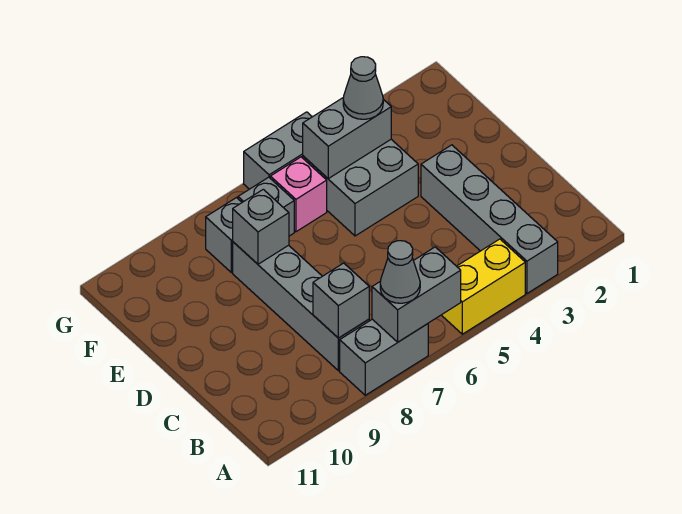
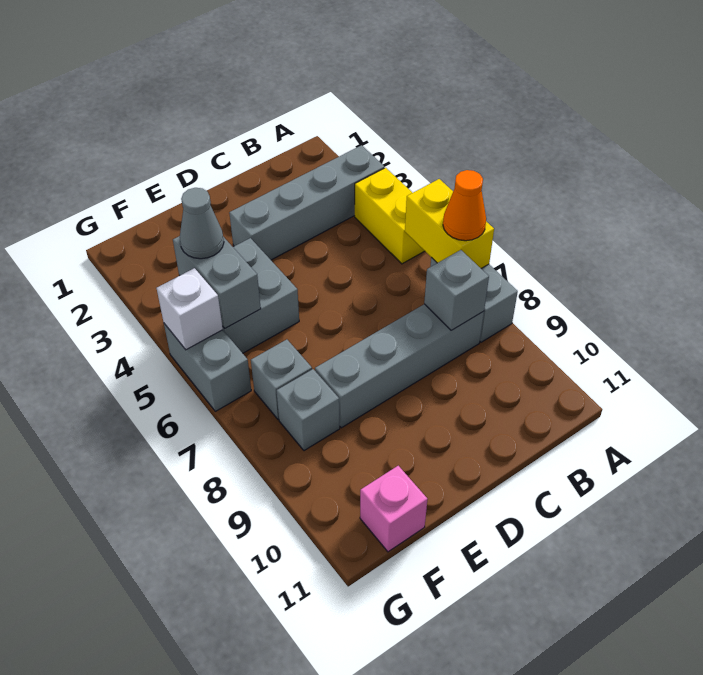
grey brick A6:A7 level 2 -> yellow brick A6:A7 level 2
grey cone A7 level 3 -> orange cone A7 level 3
grey brick E8 level 2 -> none
pink brick F6 level 1 -> pink brick F11 level 1
none -> white brick G5 level 2

